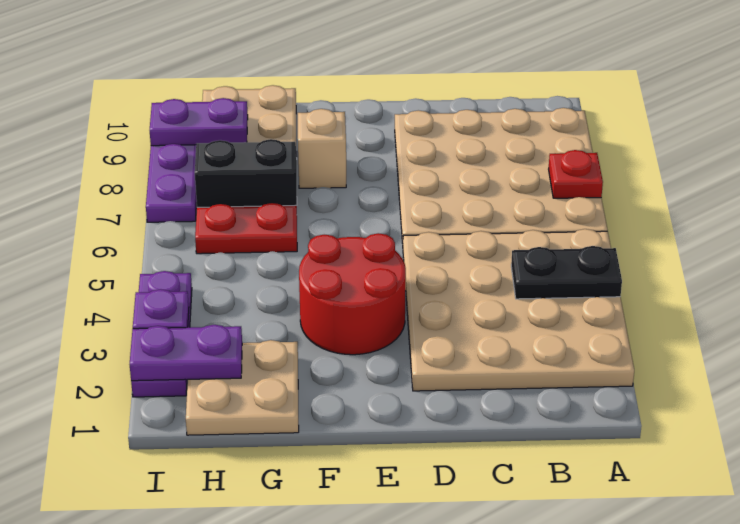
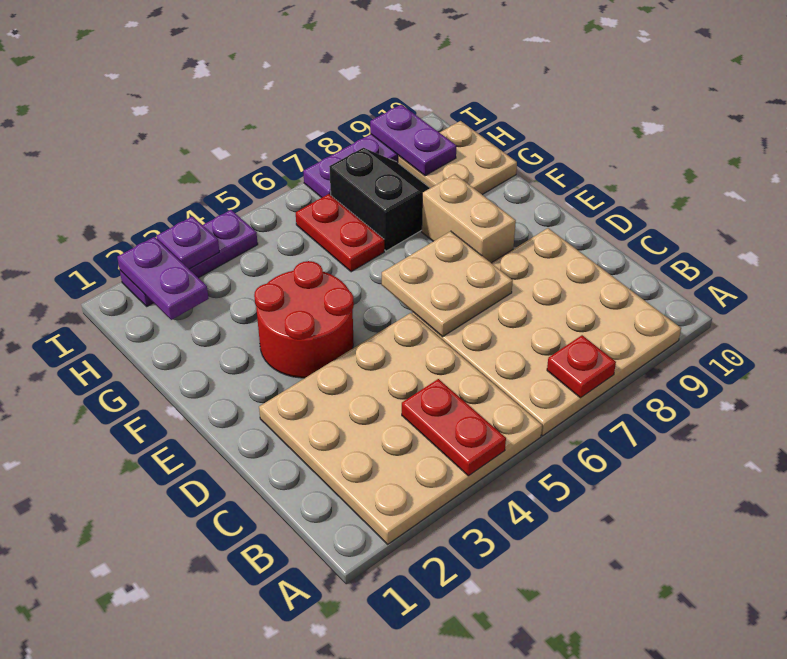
black plate A4:B4 level 2 -> red plate A4:B4 level 2
tan brick F8 level 1 -> tan brick E8:F8 level 1
tan plate G1:H2 level 1 -> tan plate D6:E7 level 2

